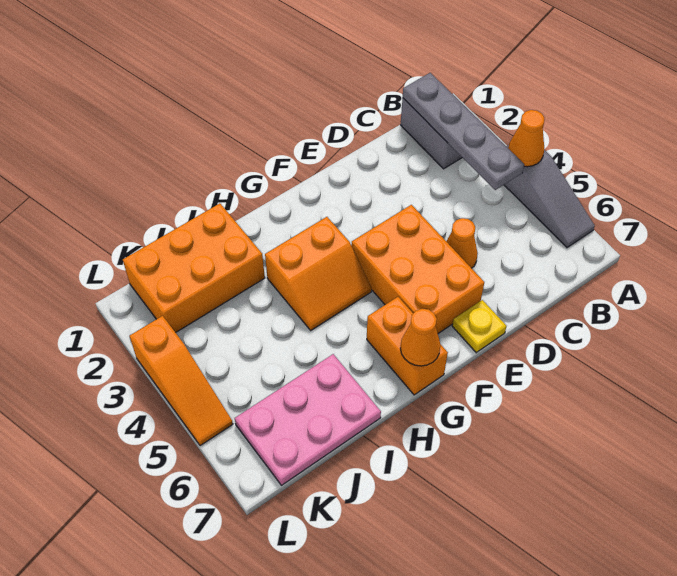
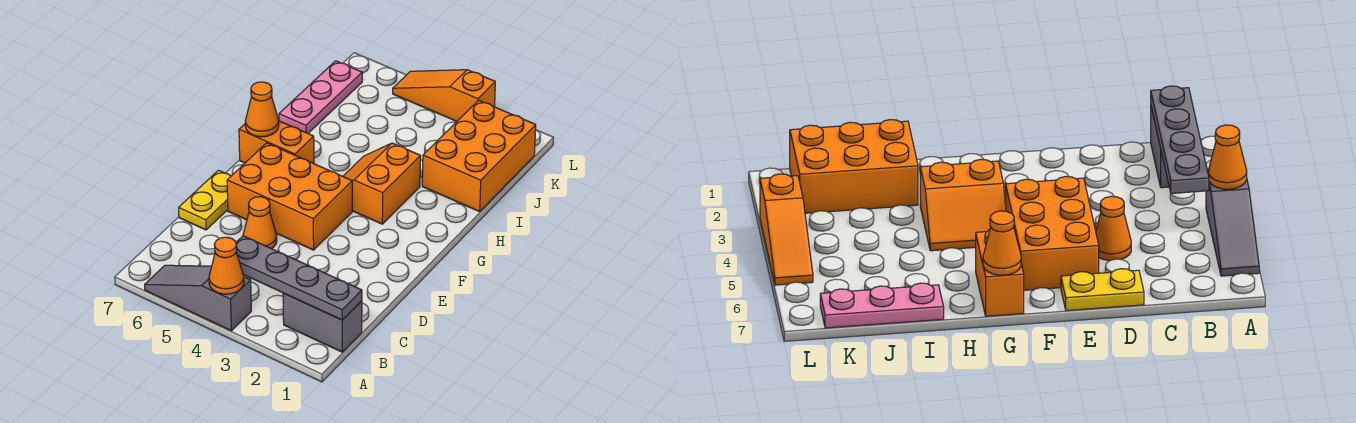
yellow plate E7 level 1 -> yellow plate D7:E7 level 1
pink plate I6:K7 level 1 -> pink plate I7:K7 level 1

